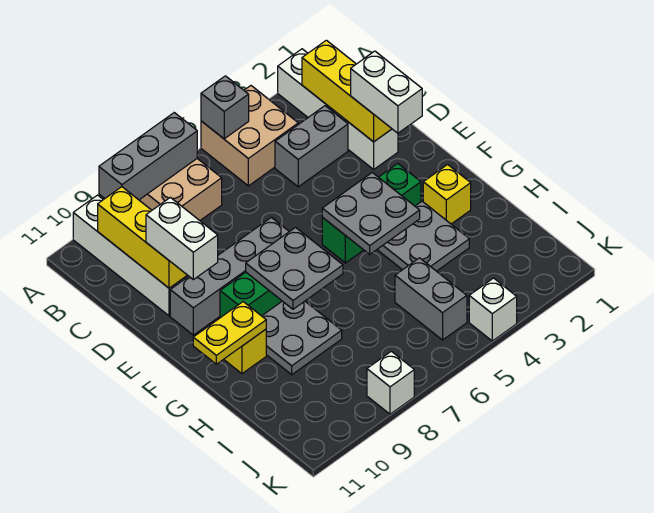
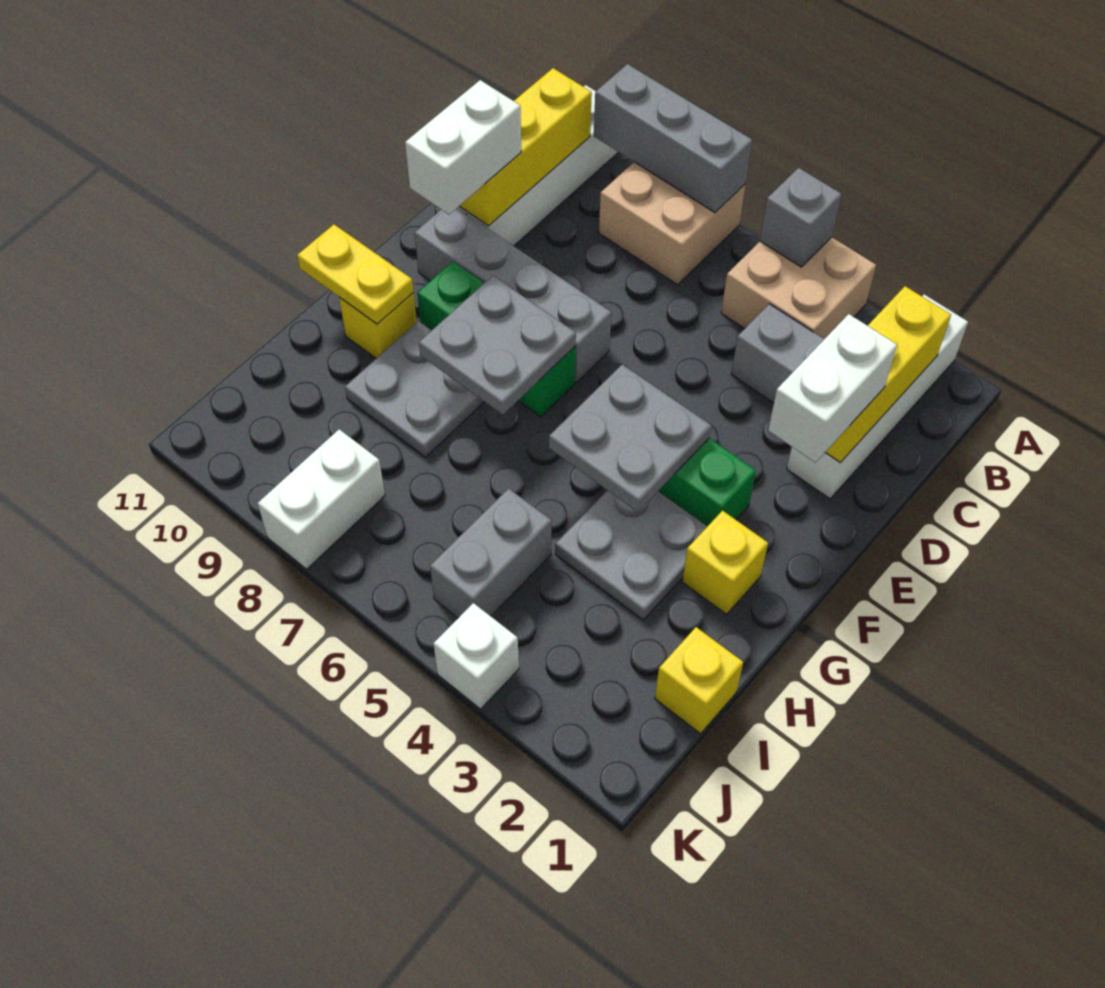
none -> yellow brick I1 level 1
white brick K8 level 1 -> white brick J8:K8 level 1

